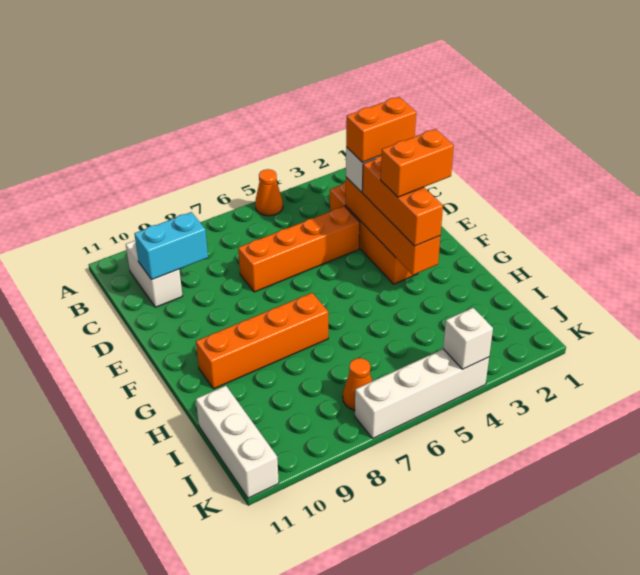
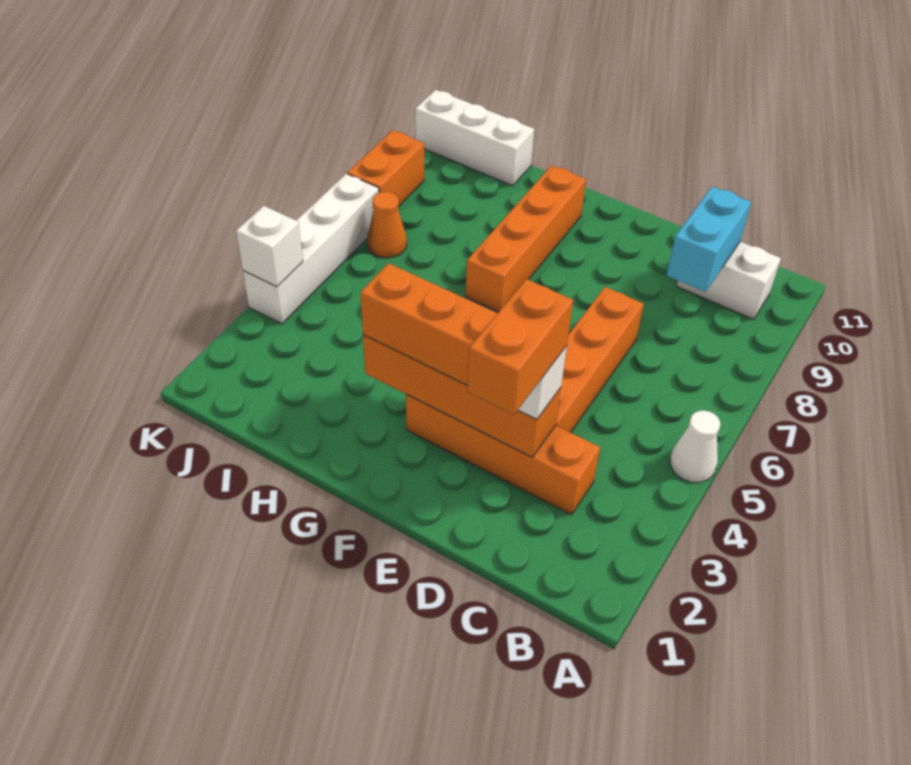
orange cone A5 level 1 -> white cone A5 level 1
orange brick F2:F3 level 4 -> orange brick K8:K9 level 1

